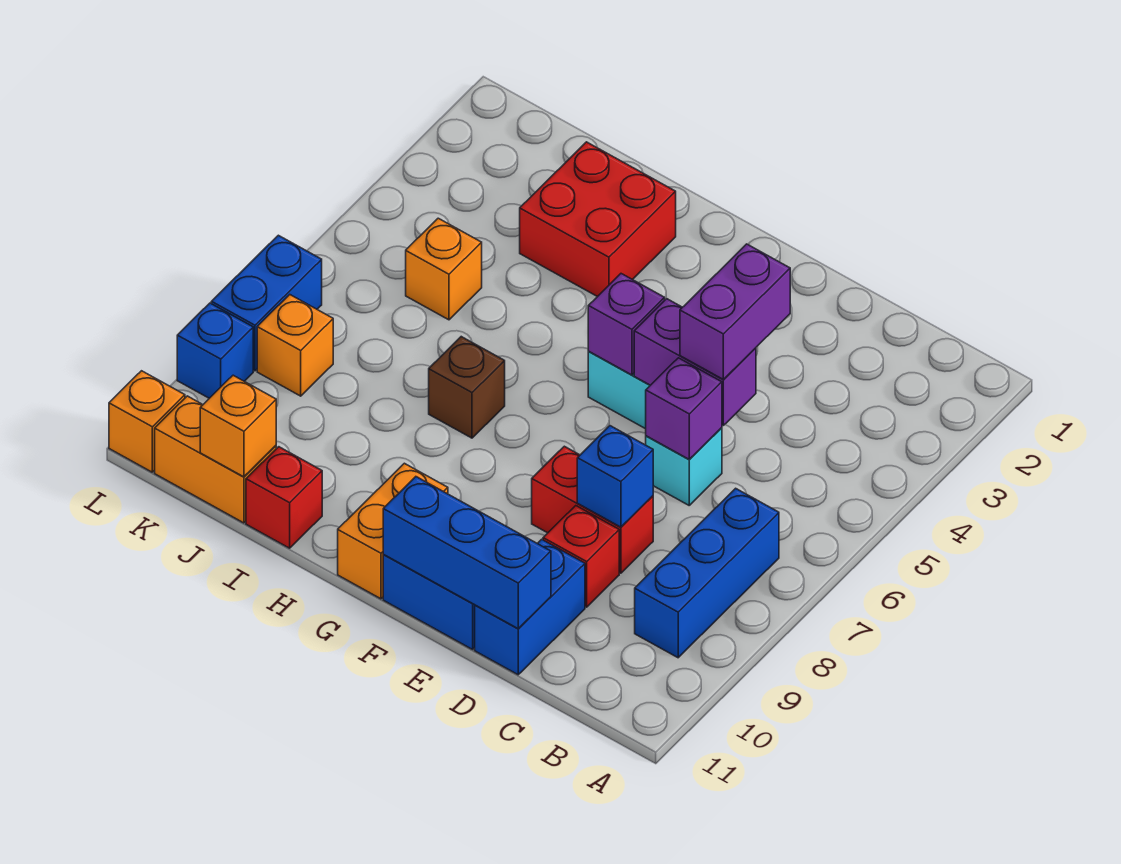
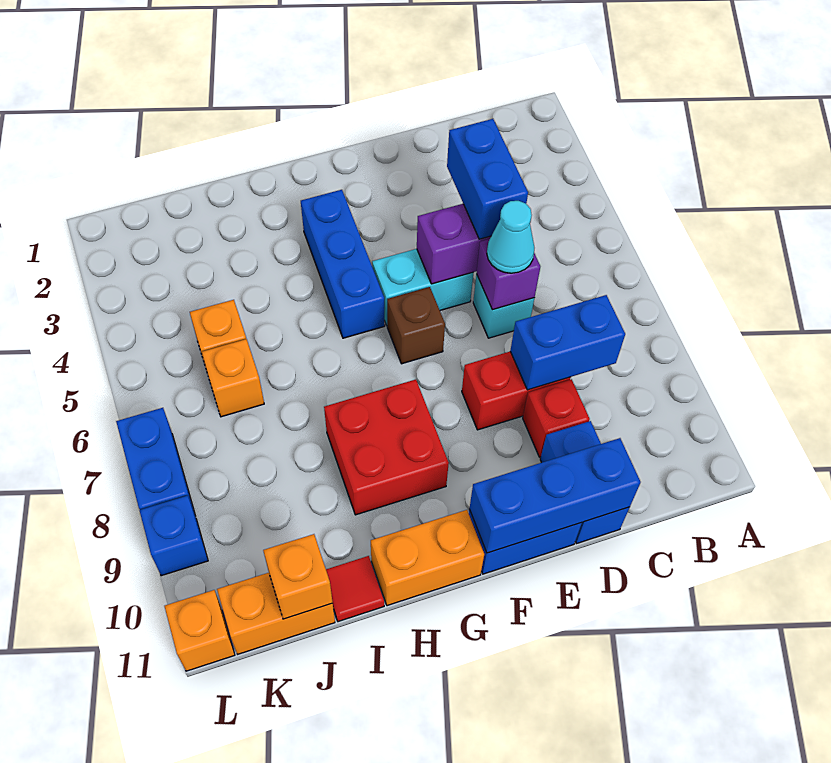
blue brick B7:B9 level 1 -> blue brick G3:G5 level 1
purple brick D4:D5 level 3 -> blue brick D4:D5 level 3
none -> cyan cone D6 level 3
blue brick D8 level 2 -> blue brick C8:D8 level 2
purple brick F5 level 2 -> none
orange brick G10:G11 level 1 -> orange brick G11:H11 level 1
red brick H2:I3 level 1 -> red brick G8:H9 level 1
brown brick H7 level 1 -> brown brick F6 level 1
red brick I11 level 1 -> red tile I11 level 1
orange brick K8 level 1 -> orange brick J6 level 1

